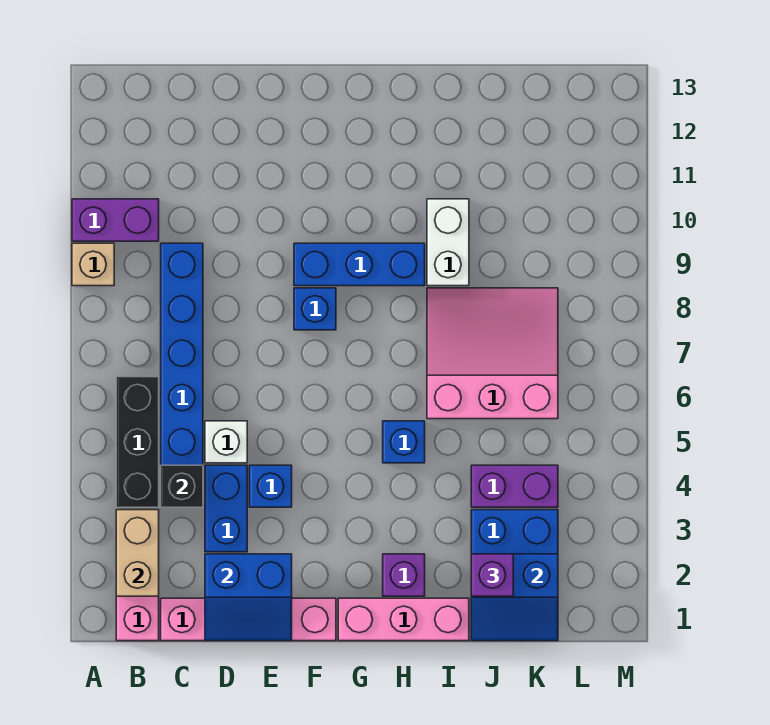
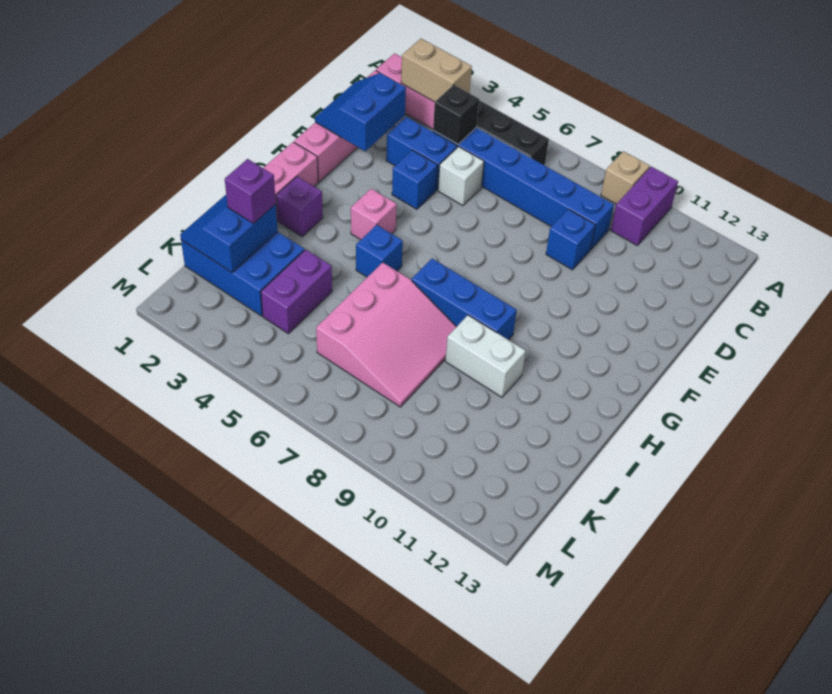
blue brick F8 level 1 -> blue brick D9 level 1
blue brick F9:H9 level 1 -> blue brick H7:H9 level 1
none -> pink brick G4 level 1

